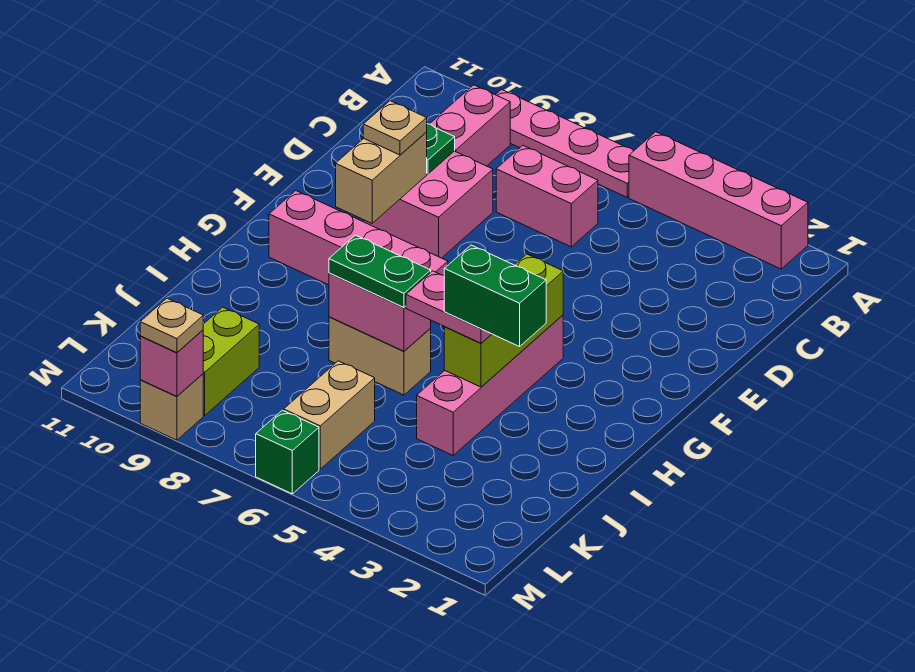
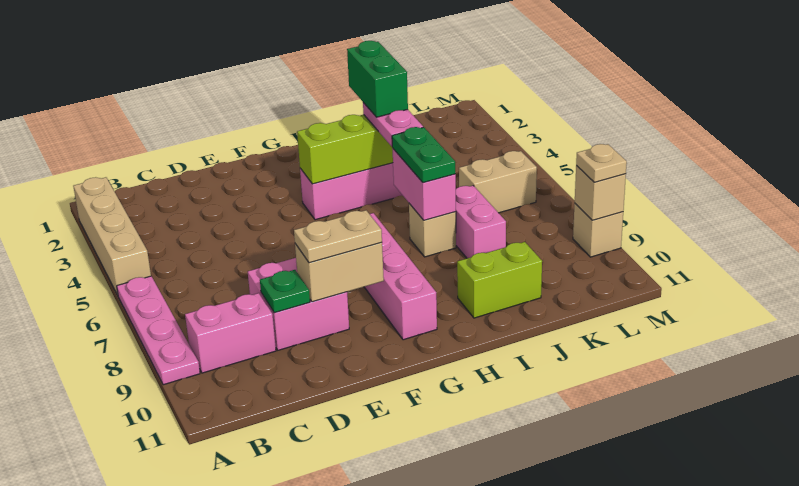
pink brick A2:A5 level 1 -> tan brick A2:A5 level 1
pink brick C6:C7 level 1 -> pink brick J7:J8 level 1
tan plate E9 level 3 -> tan plate E9:F9 level 3
tan brick I6:I7 level 1 -> tan brick I7 level 1
lime brick K9:L9 level 1 -> lime brick I10:J10 level 1
green brick M6 level 1 -> none
pink brick M9 level 2 -> tan brick M9 level 2

